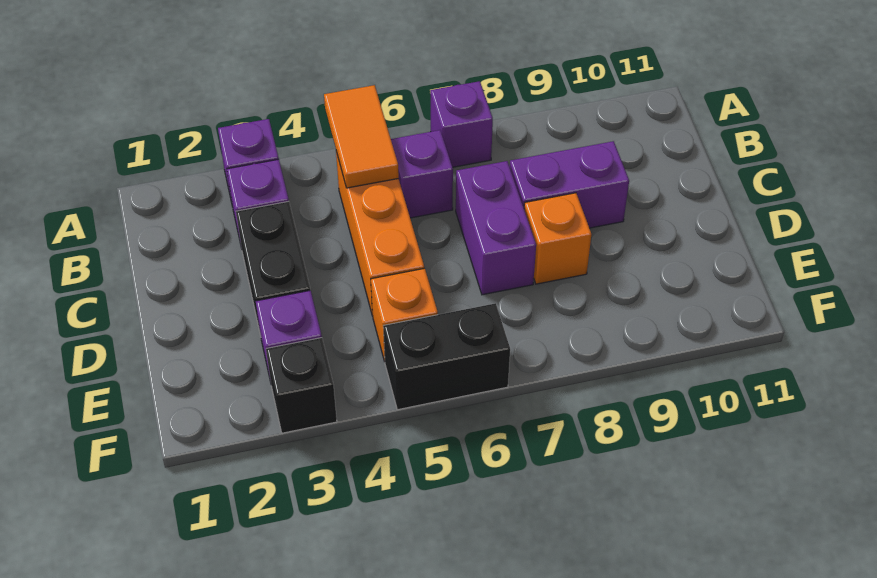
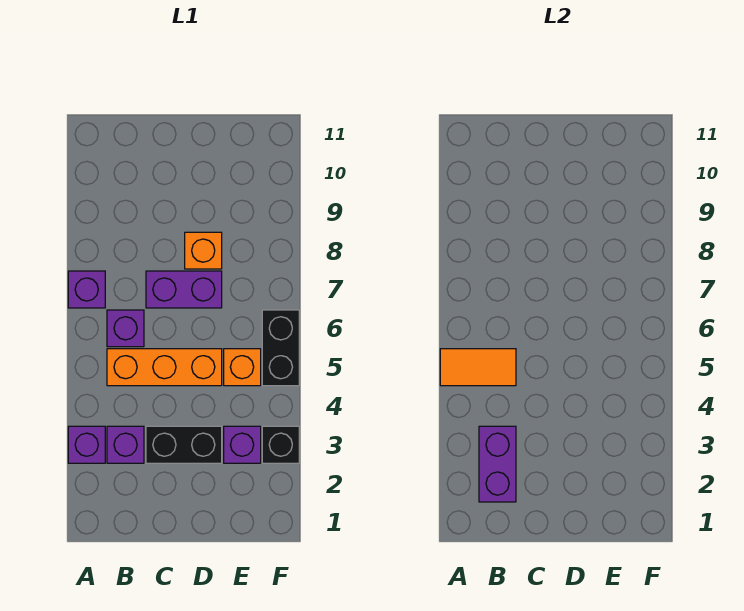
purple brick C8:C9 level 1 -> purple brick B2:B3 level 2

